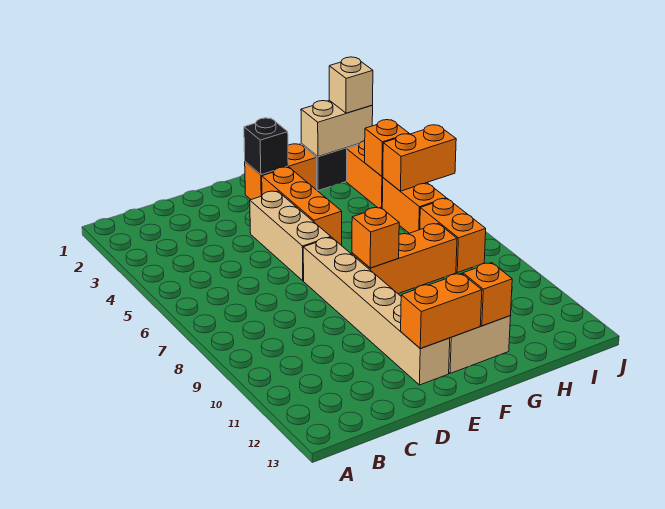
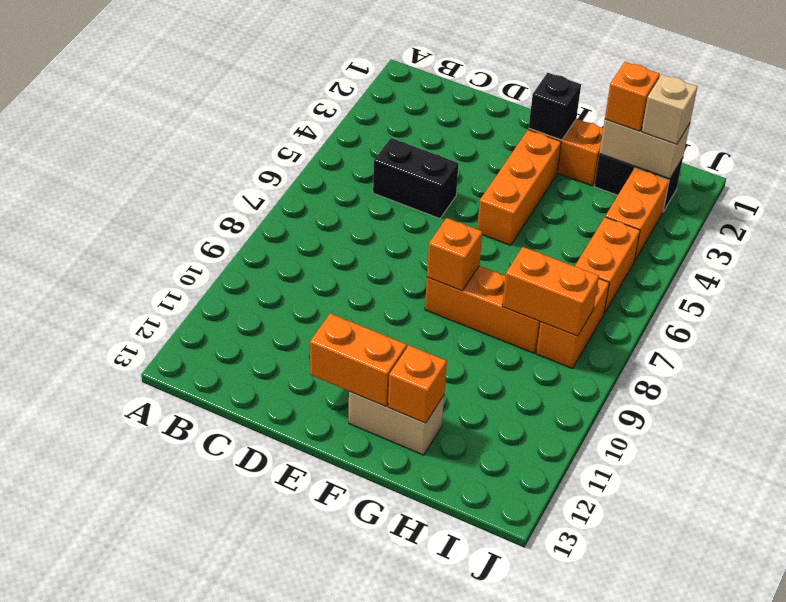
none -> black brick C5:D5 level 1
tan brick E4:E6 level 1 -> none
tan brick E7:E12 level 1 -> none
orange brick I4 level 2 -> orange brick H2 level 3
orange brick I5:J5 level 2 -> orange brick H8:I8 level 2

